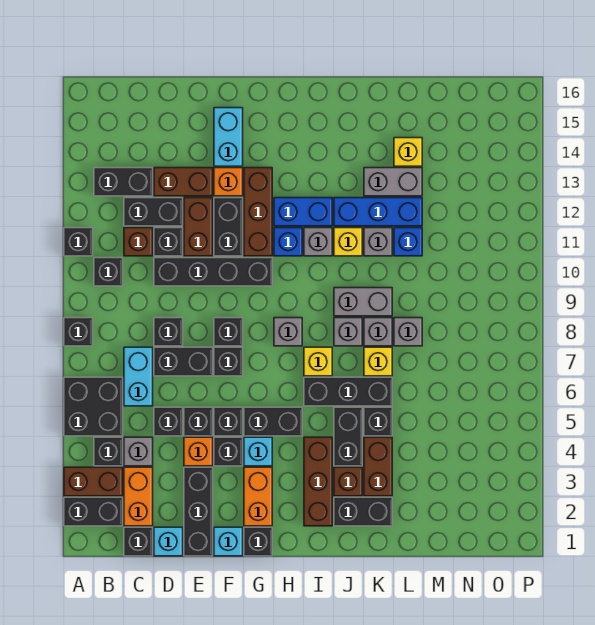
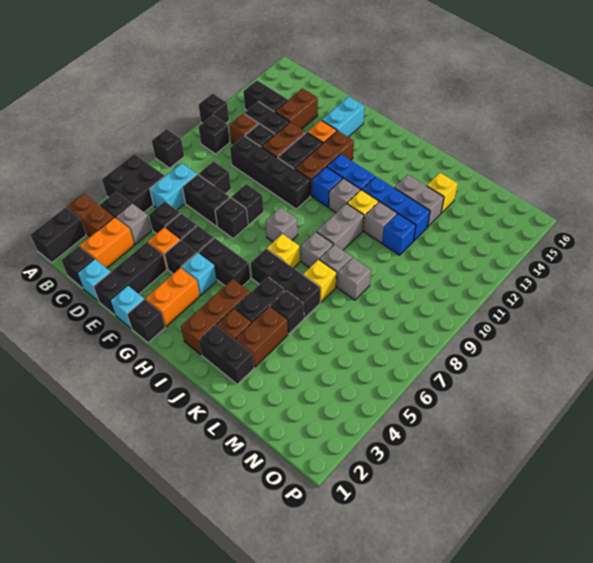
black brick A2:B2 level 1 -> black brick A1:A2 level 1
brown brick D13:E13 level 1 -> brown brick D13:D14 level 1
grey brick J9:K9 level 1 -> grey brick J9:J10 level 1

